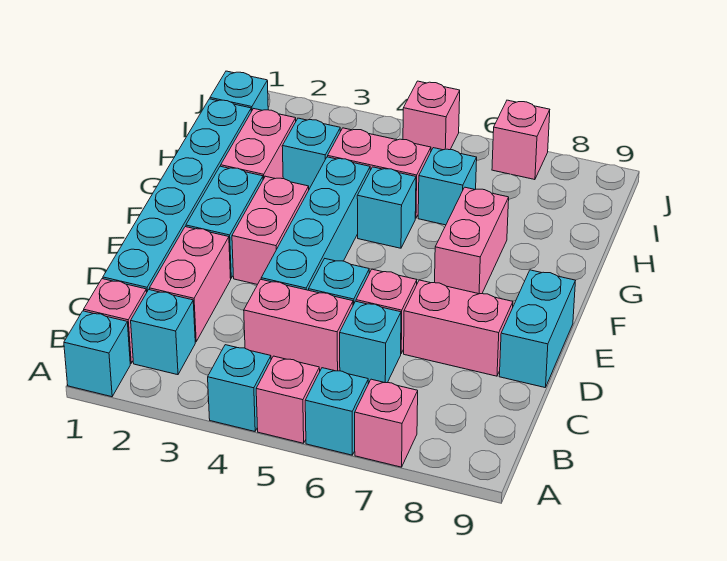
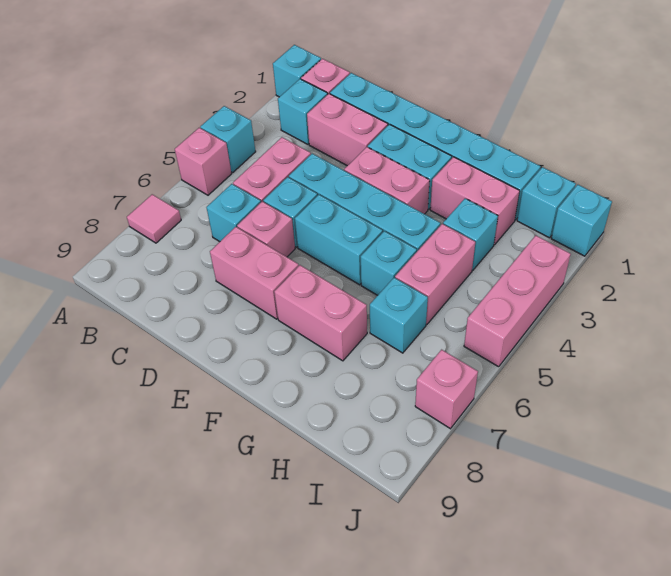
cyan brick A6 level 1 -> cyan brick J1 level 1
pink brick A7 level 1 -> pink tile A7 level 1
pink brick D7:D8 level 1 -> pink brick D7:E7 level 1
cyan brick D9:E9 level 1 -> cyan brick E5:F5 level 1
pink brick J5 level 1 -> pink brick J3:J5 level 1

